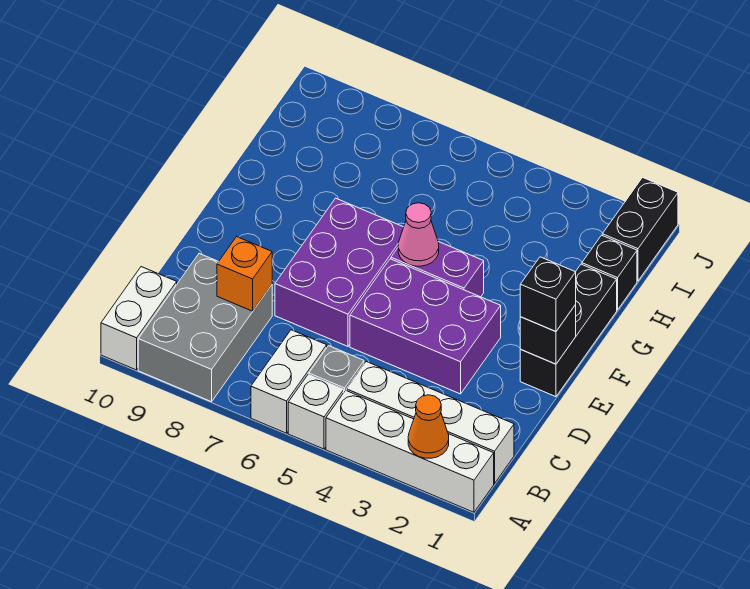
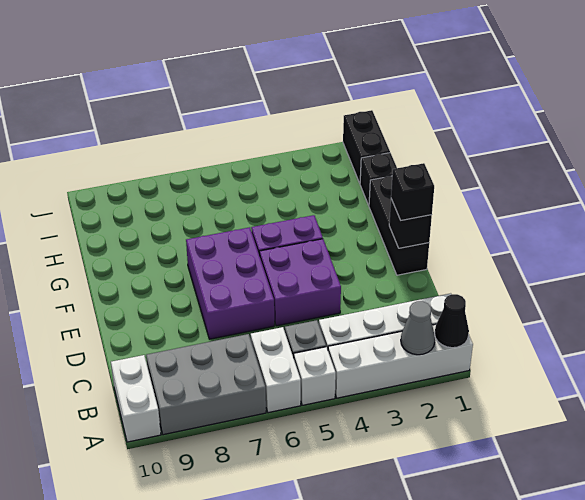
none -> black cone A1 level 2
orange cone A2 level 2 -> grey cone A2 level 2
grey brick A8:C9 level 1 -> grey brick A7:B9 level 1
orange brick C8 level 2 -> none
purple brick D3:E5 level 1 -> purple brick D4:E5 level 1
pink cone F5 level 2 -> none

